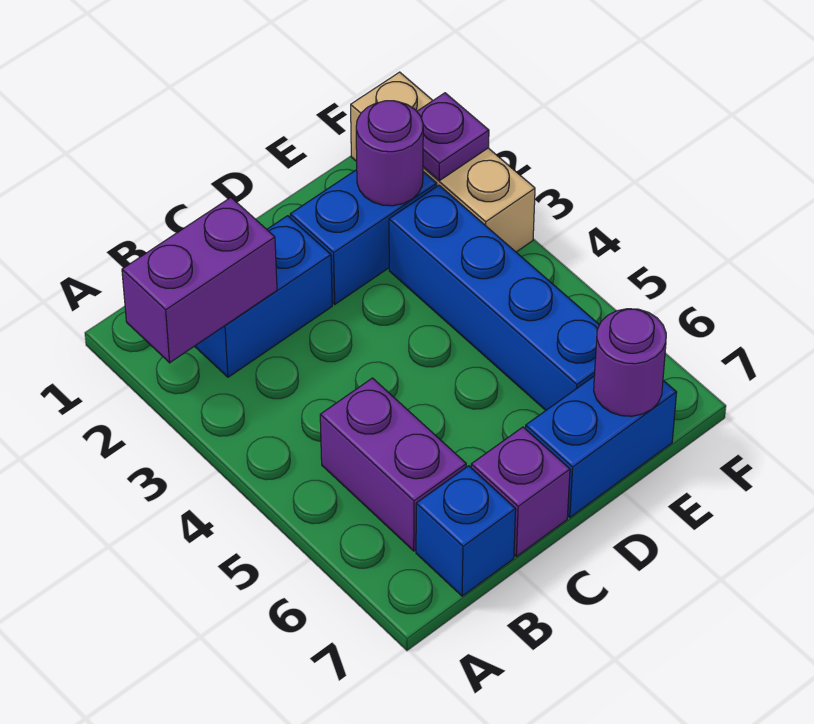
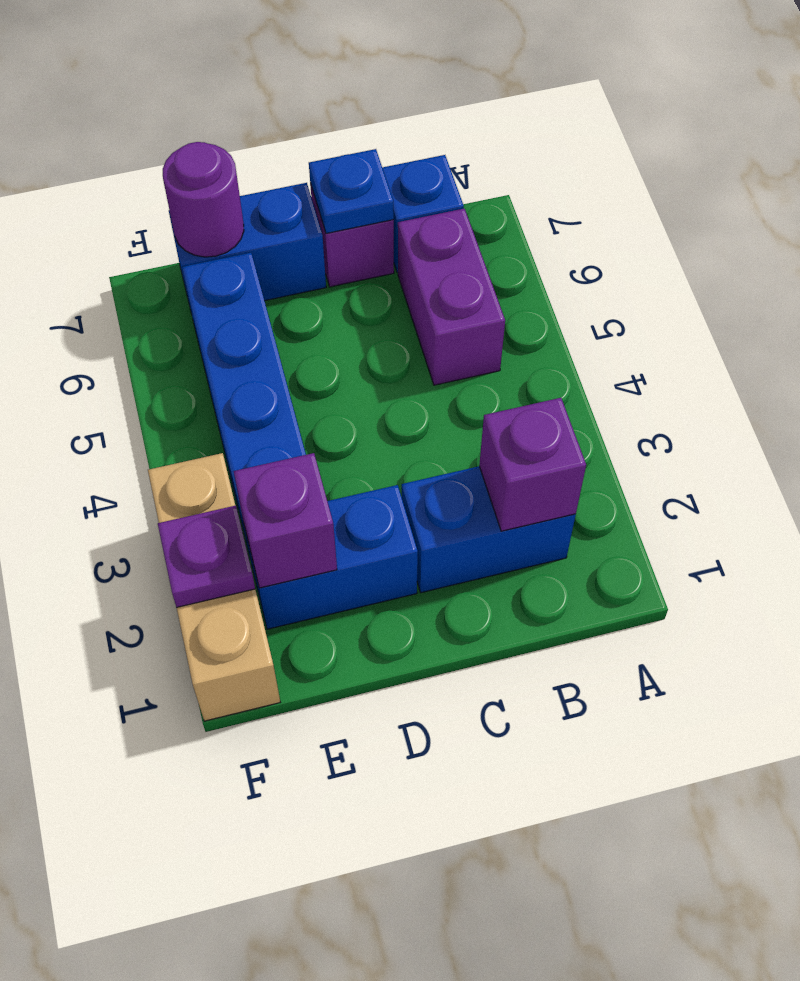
purple brick A2:B2 level 2 -> purple brick B2 level 2
none -> blue plate C7 level 2
purple round brick E2 level 2 -> purple brick E2 level 2

